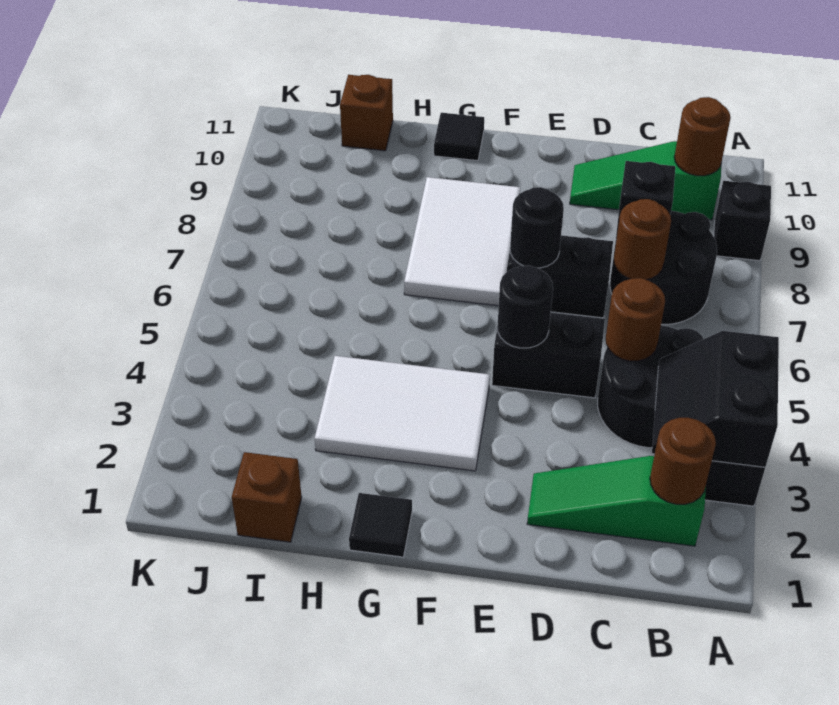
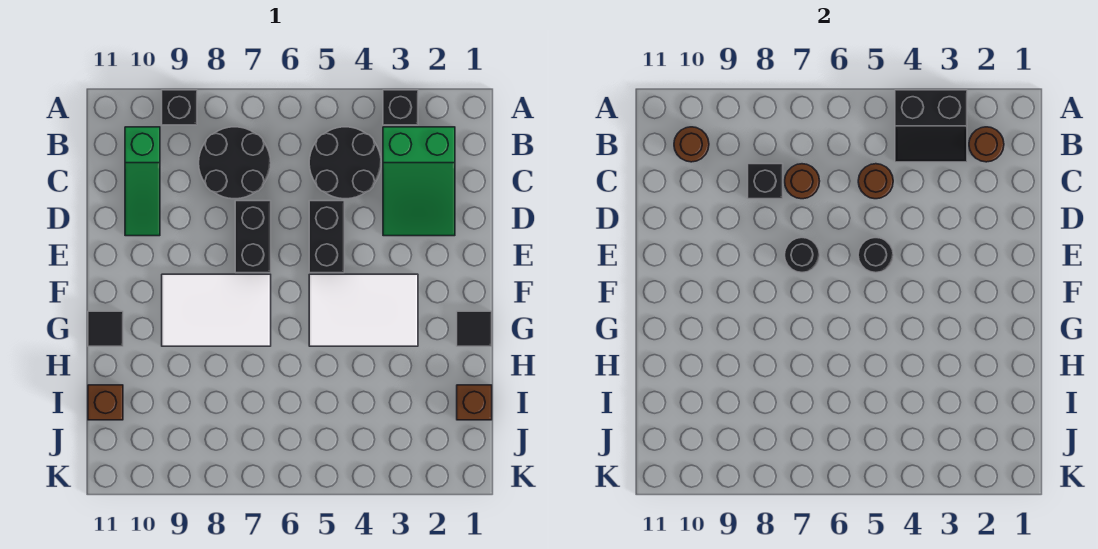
green slope B2:D2 level 1 top B -> green slope B2:D3 level 1 top B
white tile F3:H4 level 1 -> white tile F3:G5 level 1

